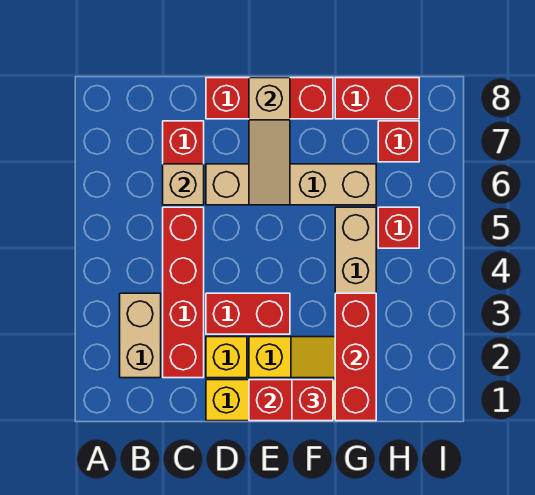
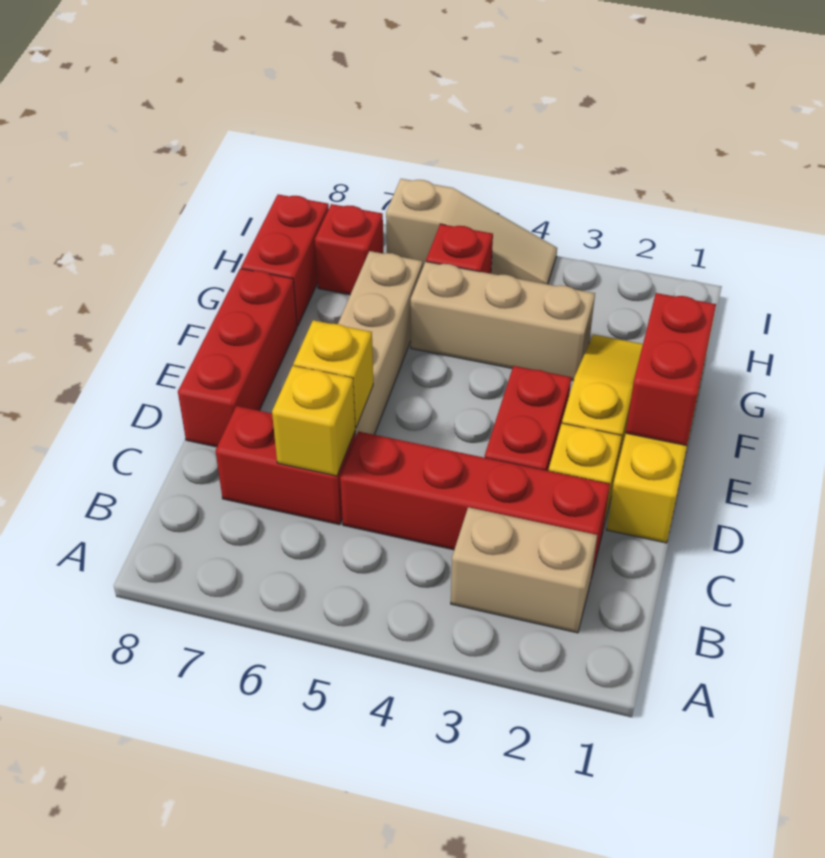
tan brick C6 level 2 -> yellow brick C6 level 2
none -> yellow brick D6 level 2
tan slope E6:E8 level 2 top 8 -> tan slope I4:I6 level 1 top 6
red brick F1 level 3 -> none
red brick G1:G3 level 2 -> none

